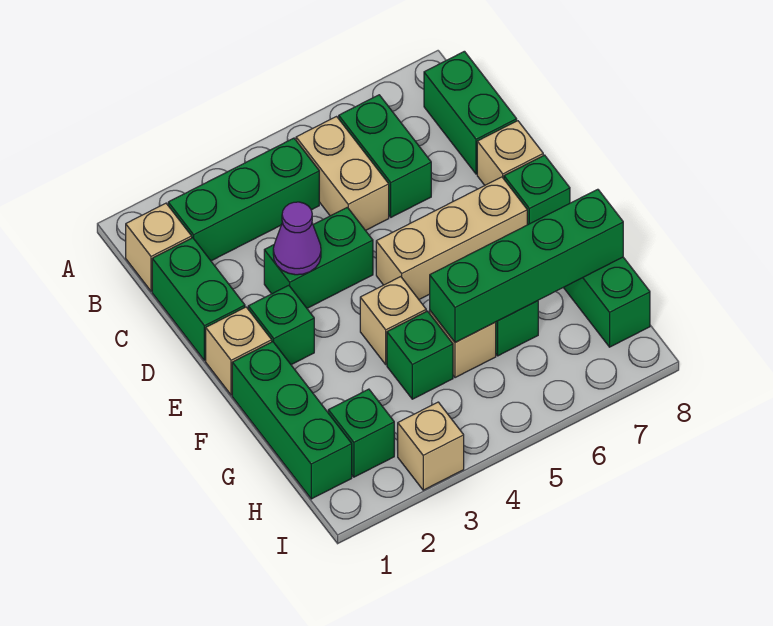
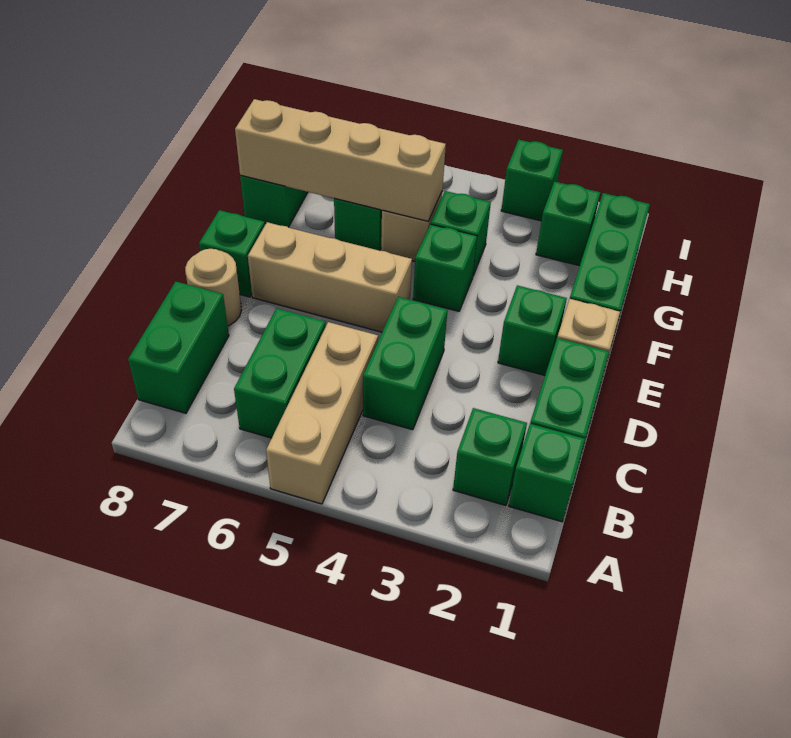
tan brick B1 level 1 -> green brick B1 level 1
green brick B2:B4 level 1 -> green brick B2 level 1
tan brick B5:C5 level 1 -> tan brick A5:C5 level 1
green brick D3:D4 level 1 -> green brick C4:D4 level 1
purple cone D3 level 2 -> none
tan brick D8 level 1 -> tan round brick D8 level 1
tan brick F4 level 1 -> green brick F4 level 1
green brick G5:G8 level 2 -> tan brick G5:G8 level 2
tan brick I3 level 1 -> green brick I3 level 1

